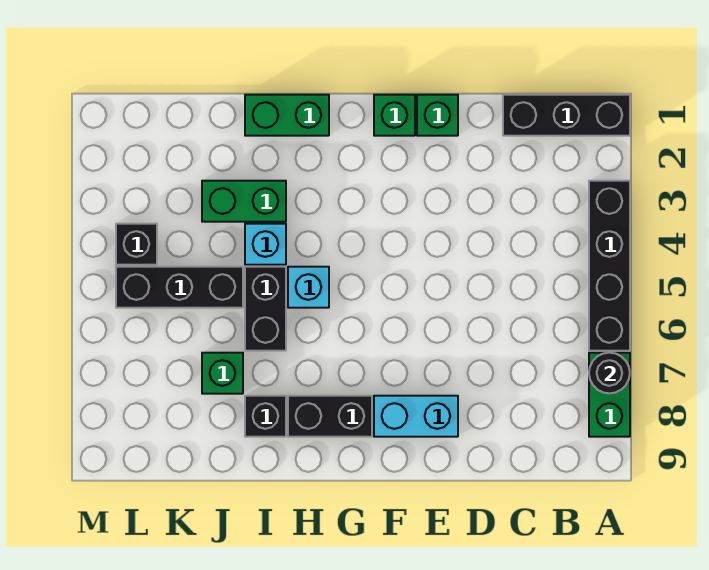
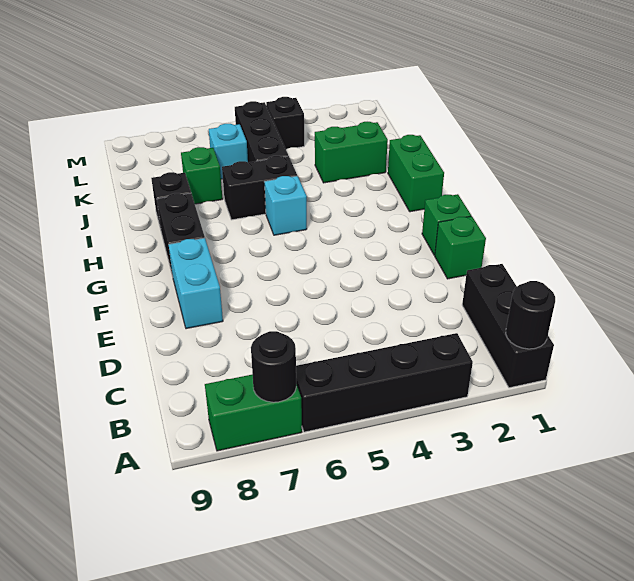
none -> black round brick A1 level 2
green brick I3:J3 level 1 -> green brick J2:J3 level 1
cyan brick I4 level 1 -> cyan brick K6 level 1

